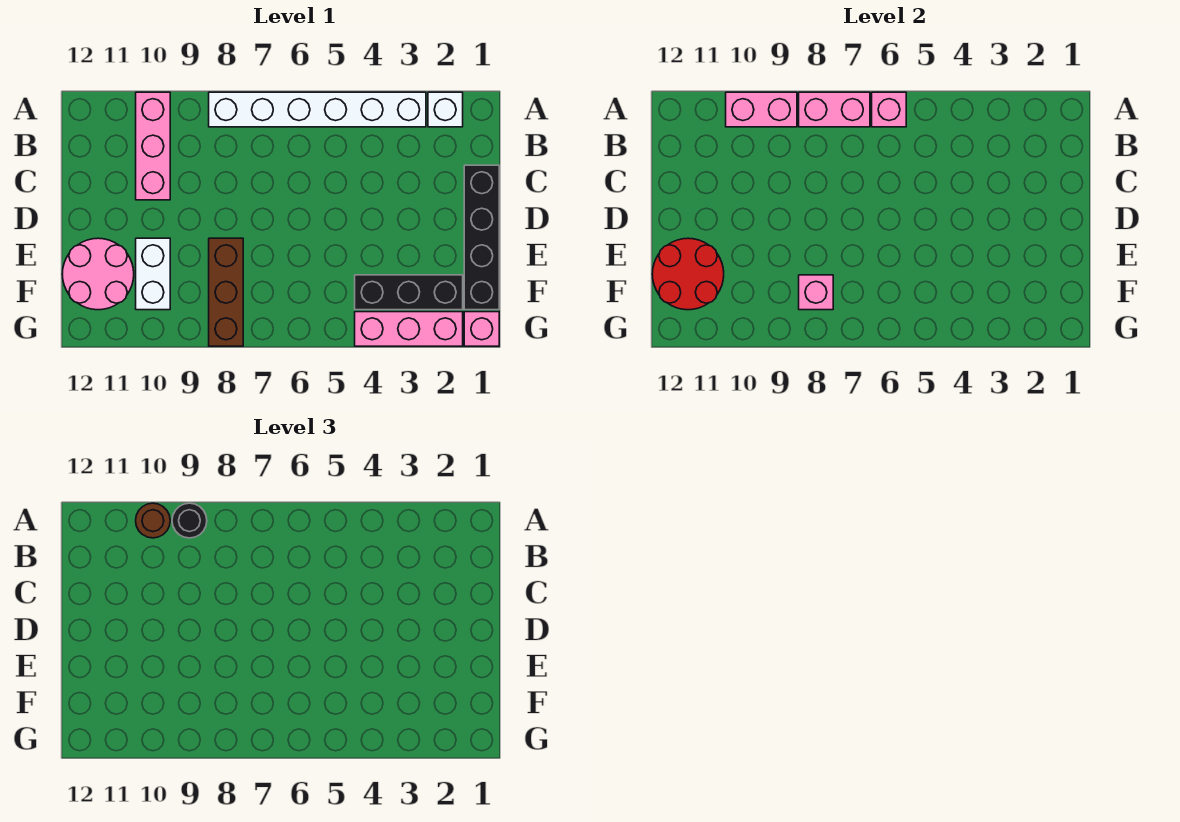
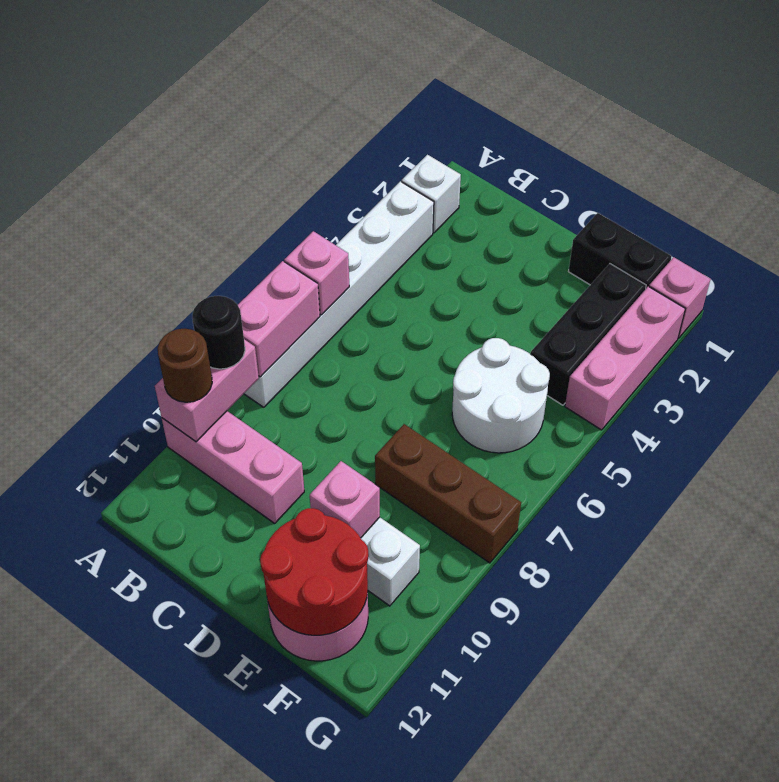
black brick C1:F1 level 1 -> black brick E1:F1 level 1
none -> white round brick E5:F6 level 1
pink brick F8 level 2 -> pink brick E10 level 2

